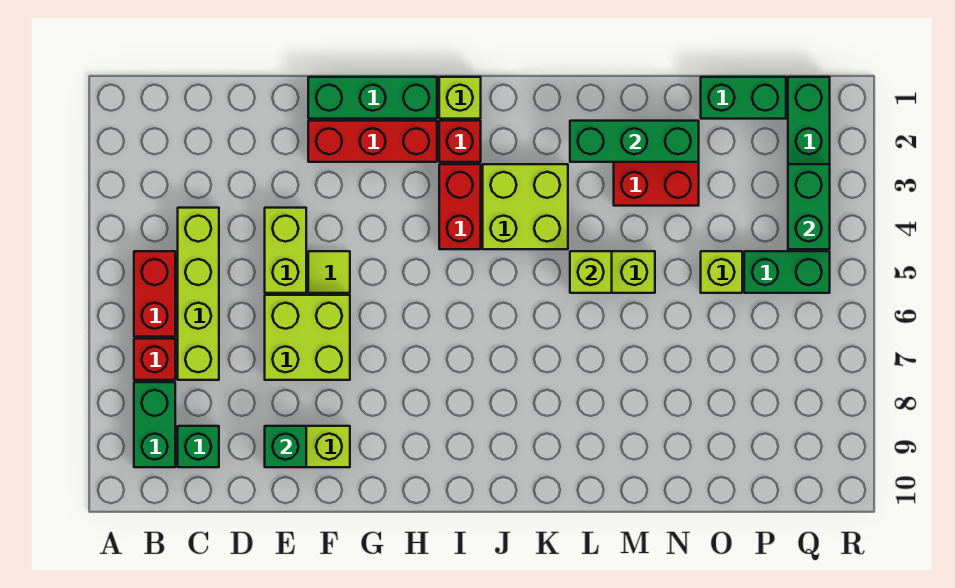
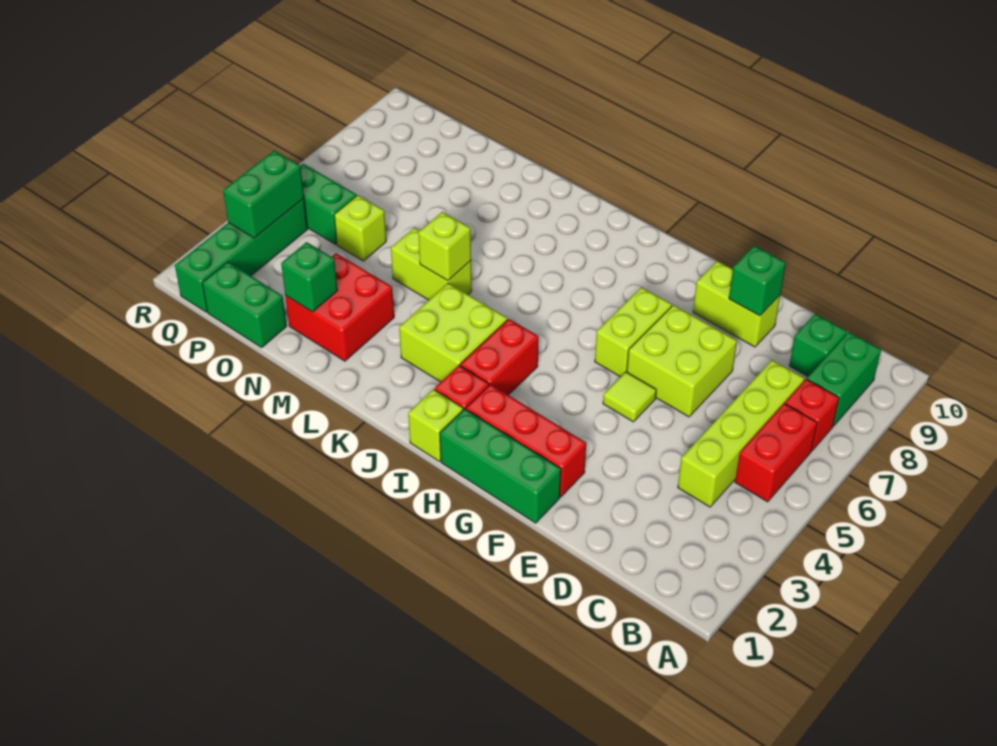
lime brick E4:E5 level 1 -> lime brick G6:G7 level 1
green brick L2:N2 level 2 -> green brick N2 level 2

